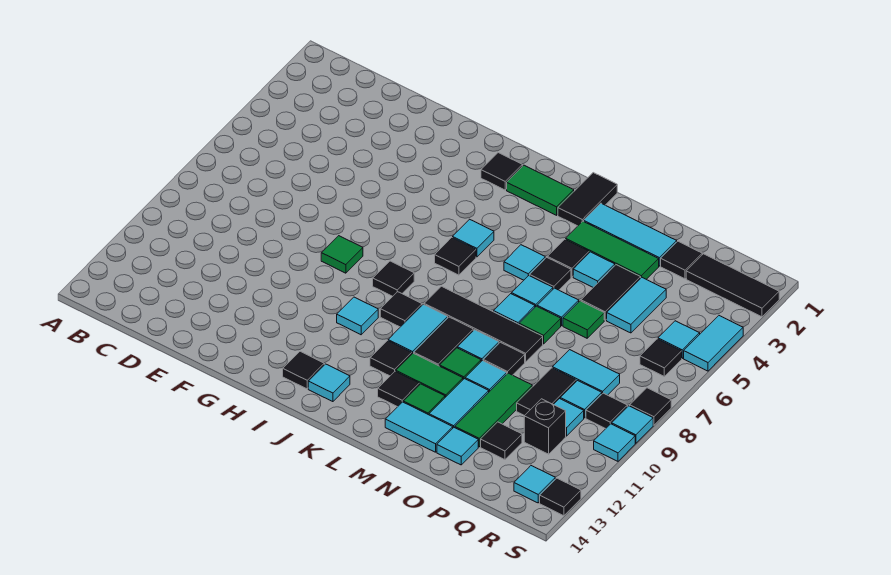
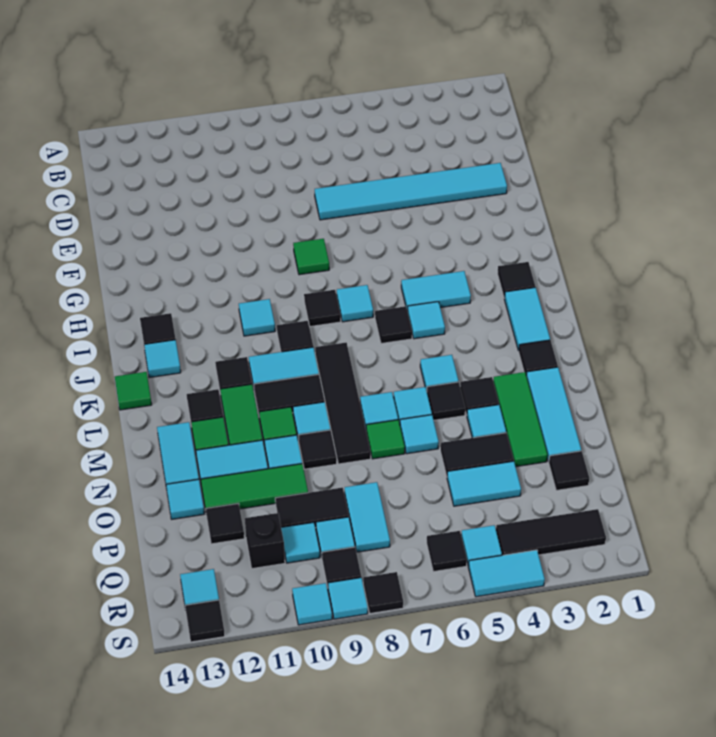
none -> cyan tile E2:E7 level 1
none -> cyan tile I4:I5 level 1
none -> cyan tile I7 level 1
green tile J2:K2 level 1 -> cyan tile J2:K2 level 1
black tile L1:L2 level 1 -> black tile L2 level 1
green tile O6 level 1 -> green tile K14 level 1
black tile Q2:S2 level 1 -> black tile R2:R4 level 1

